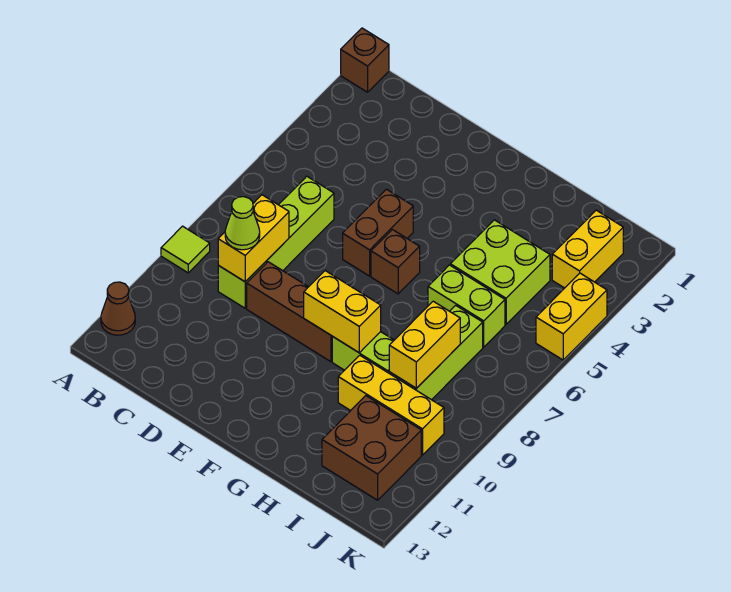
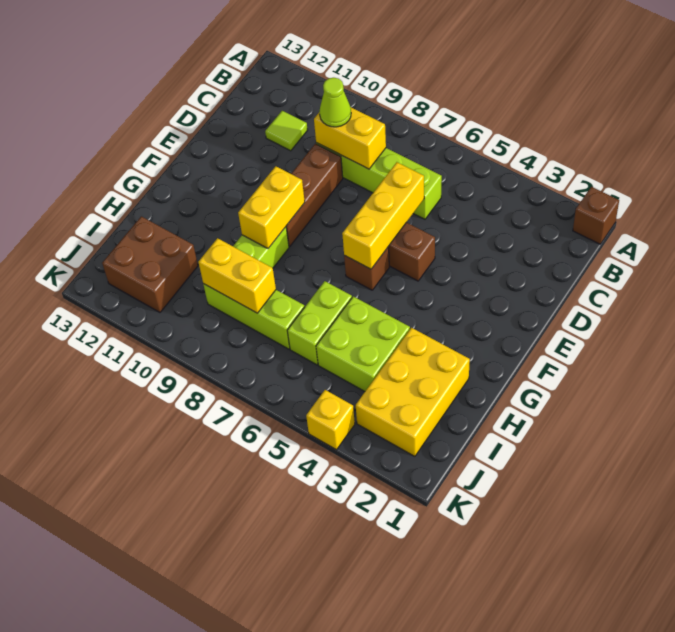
lime tile A9 level 1 -> lime tile C11 level 1
brown cone A12 level 1 -> none
yellow brick H10:J10 level 1 -> yellow brick D6:F6 level 2
yellow brick J2:J3 level 1 -> yellow brick H2:J3 level 1
yellow brick K4:K5 level 1 -> yellow brick K4 level 1

